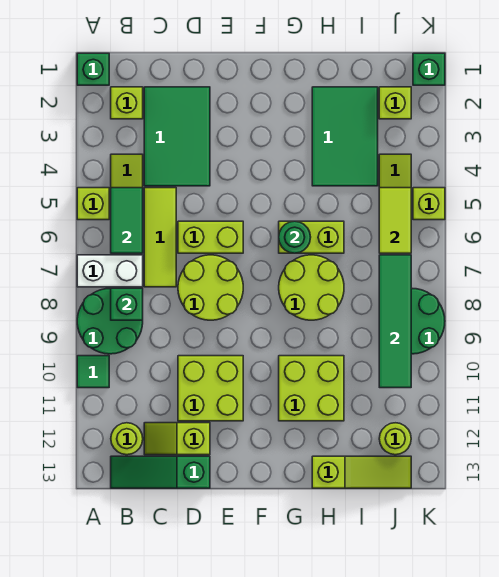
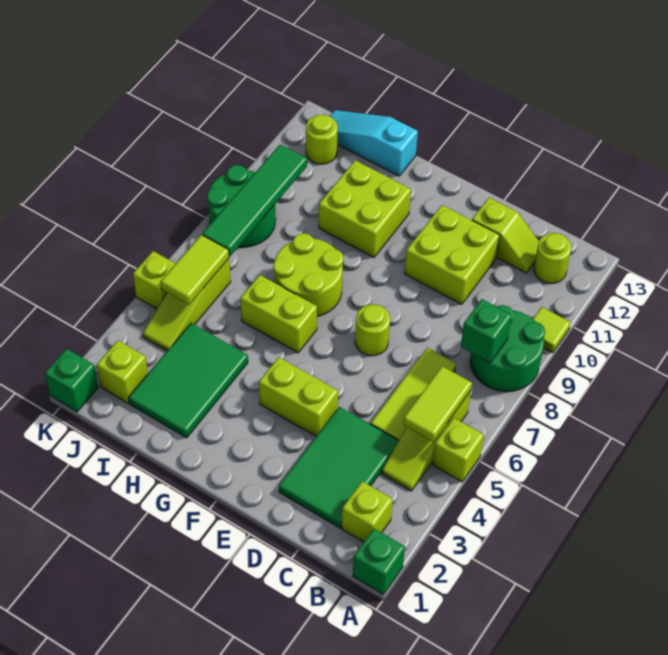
white brick A7:B7 level 1 -> none
green tile A10 level 1 -> lime tile A10 level 1
green tile B5:B6 level 2 -> lime tile B5:B6 level 2
green slope B13:D13 level 1 top D -> none
lime brick D6:E6 level 1 -> lime brick E4:F4 level 1
lime round brick D7:E8 level 1 -> lime round brick E7 level 1
green round brick G6 level 2 -> none
lime slope H13:J13 level 1 top H -> cyan slope H13:J13 level 1 top H

